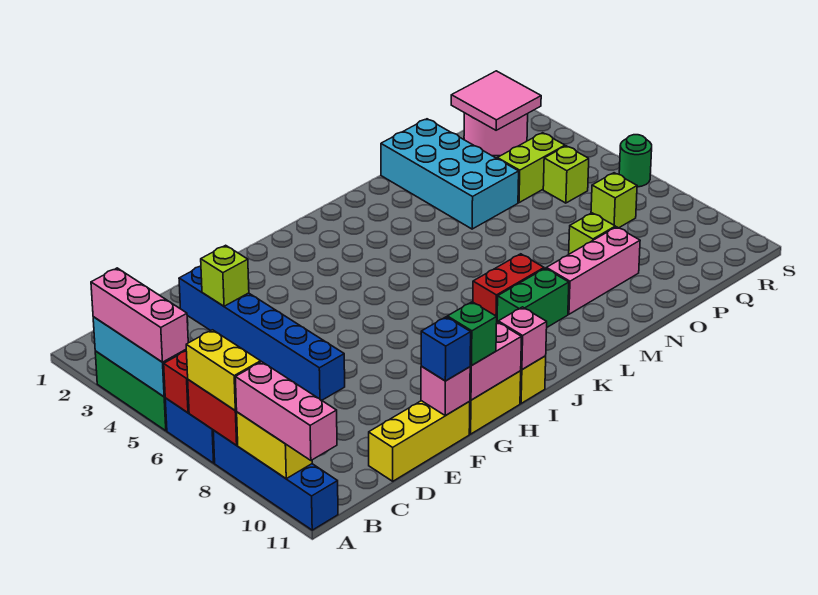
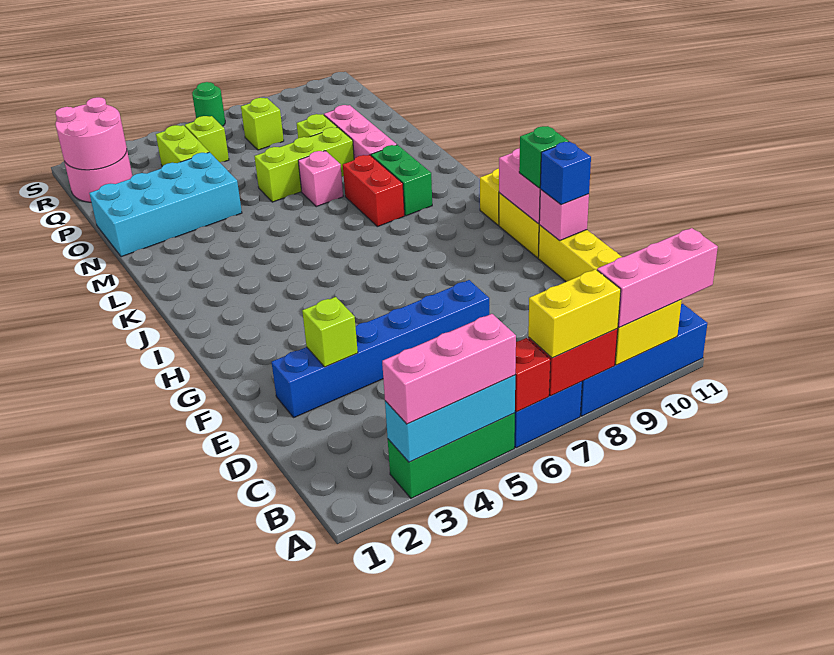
pink brick I11 level 2 -> pink brick M7 level 1
none -> lime brick N6:N8 level 1
pink tile Q1:R2 level 2 -> pink round brick Q1:R2 level 2

